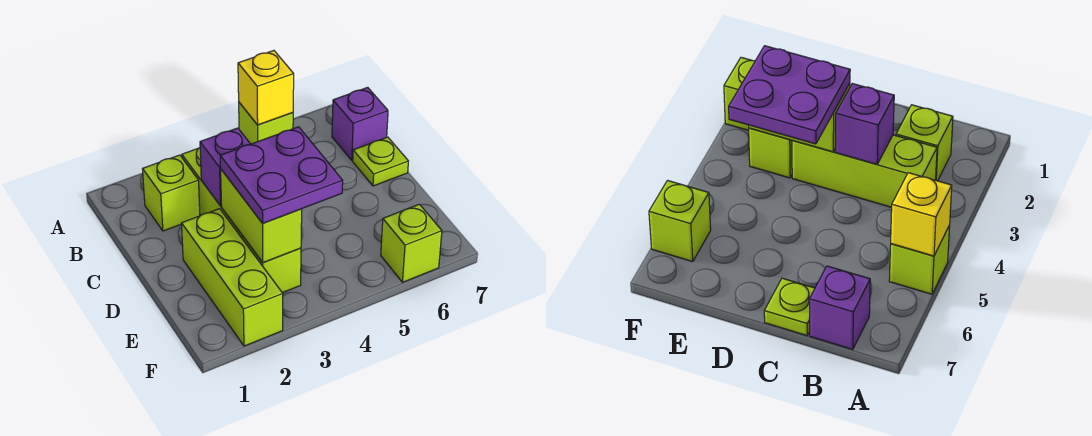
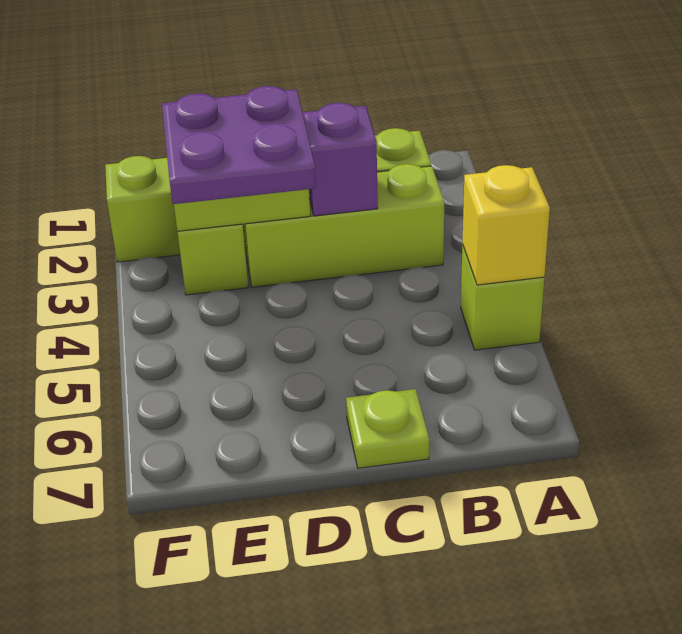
purple brick B7 level 1 -> none
lime brick F6 level 1 -> none

